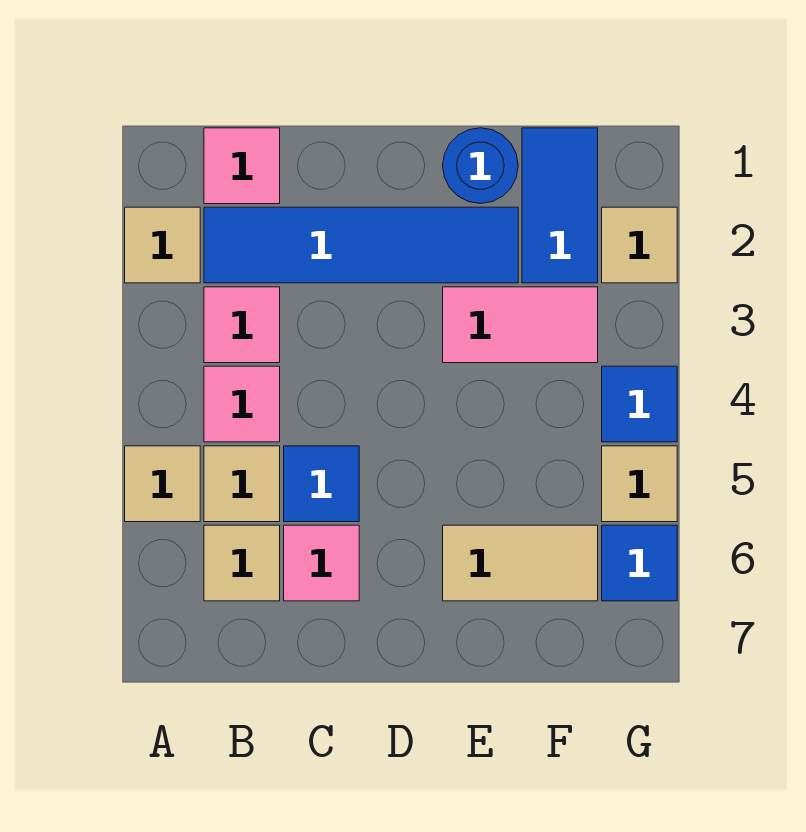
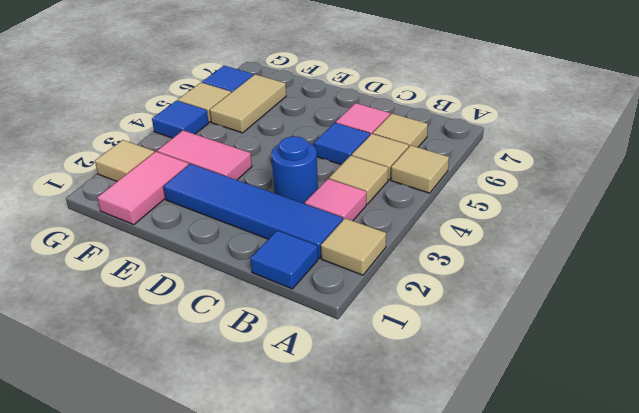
pink tile B1 level 1 -> blue tile B1 level 1
pink tile B4 level 1 -> tan tile B4 level 1
blue round brick E1 level 1 -> blue round brick C3 level 1
tan tile E6:F6 level 1 -> tan tile F5:F6 level 1
blue tile F1:F2 level 1 -> pink tile F1:F2 level 1

